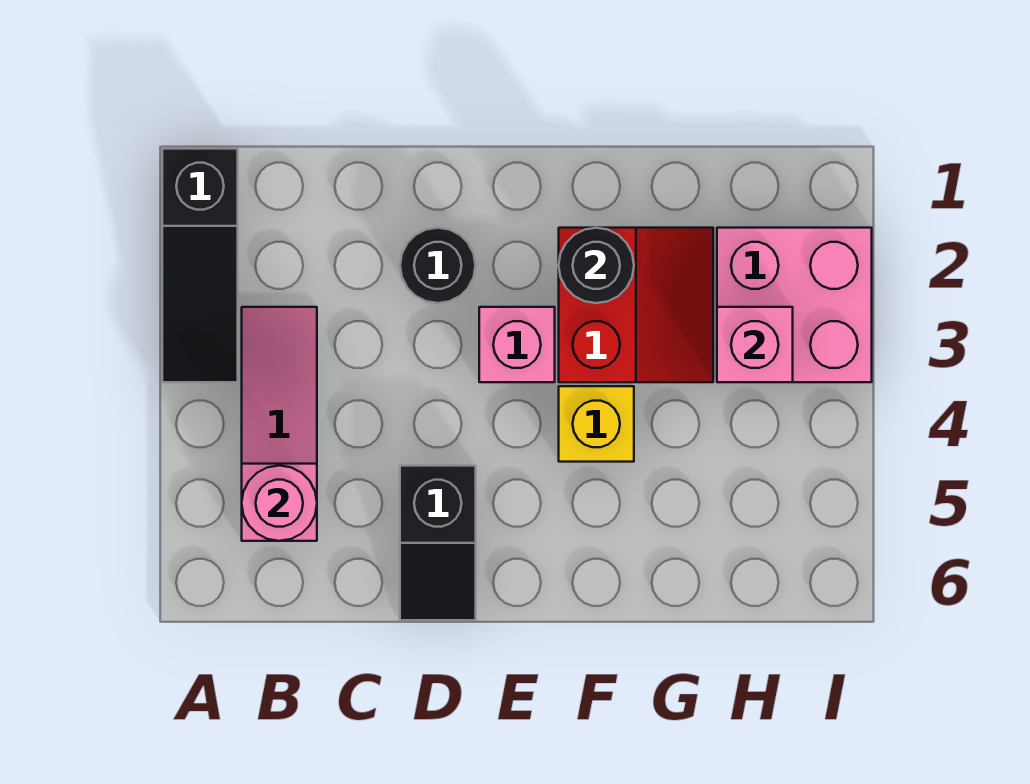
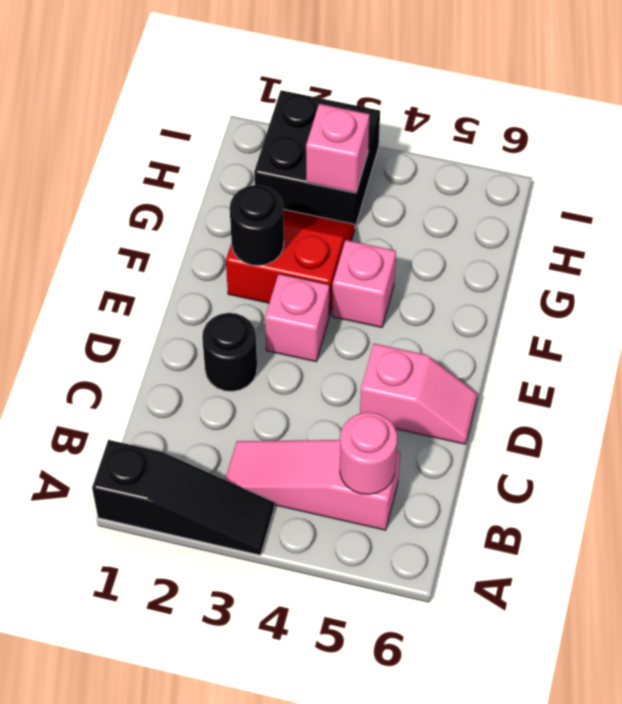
black slope D5:D6 level 1 top 5 -> pink slope D5:D6 level 1 top 5
yellow brick F4 level 1 -> pink brick F4 level 1
pink brick H2:I3 level 1 -> black brick H2:I3 level 1

